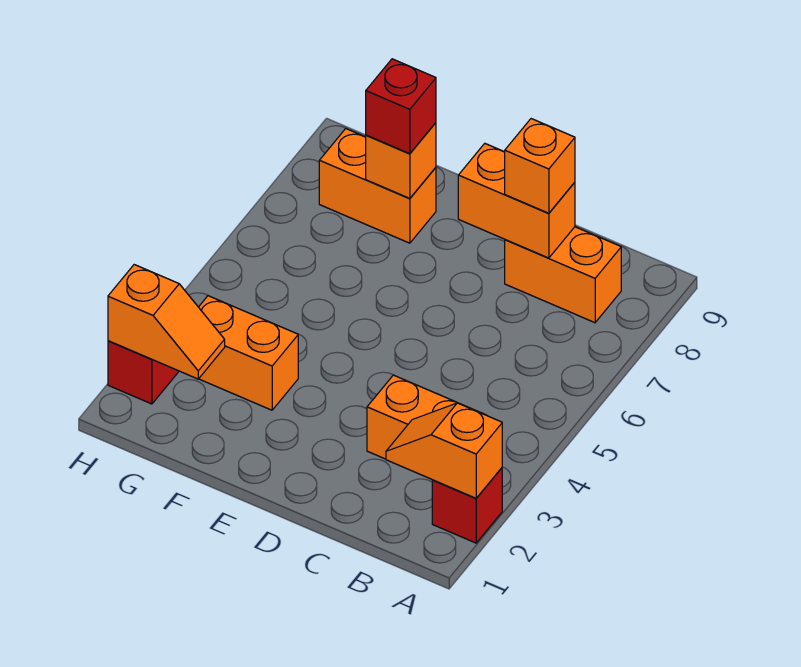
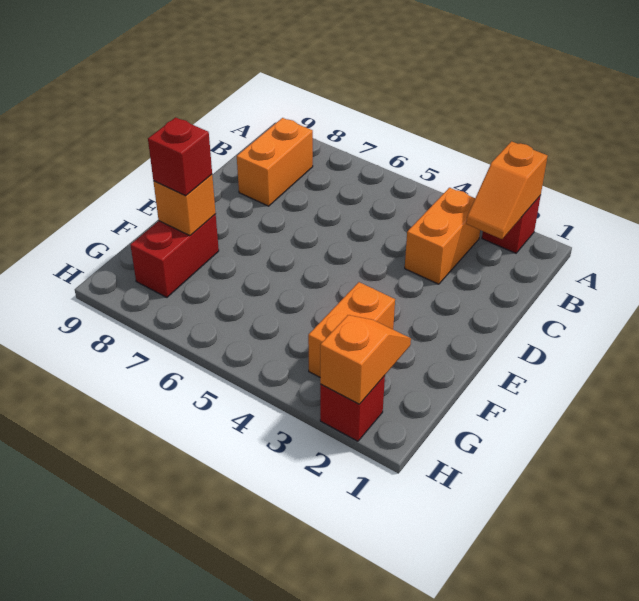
orange brick C8:D8 level 2 -> none
orange brick C8 level 3 -> none
orange brick F8:G8 level 1 -> red brick F8:G8 level 1

